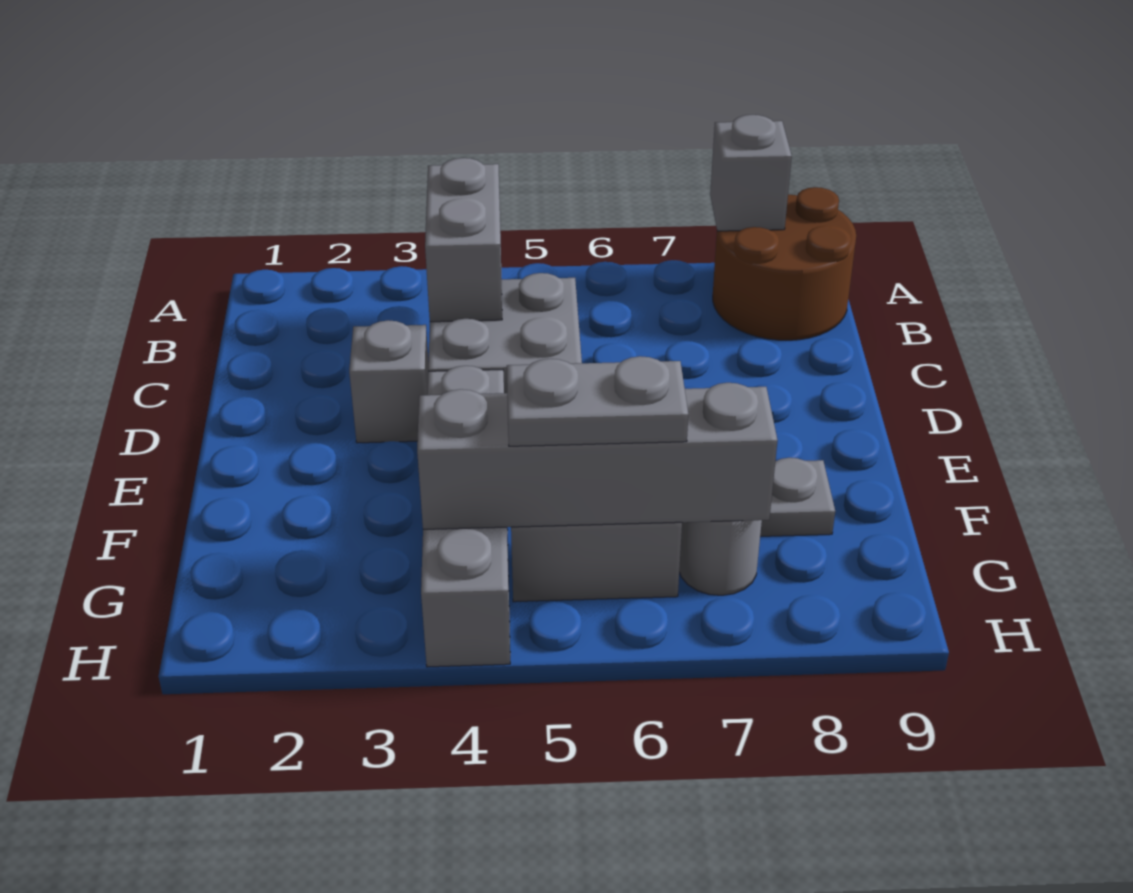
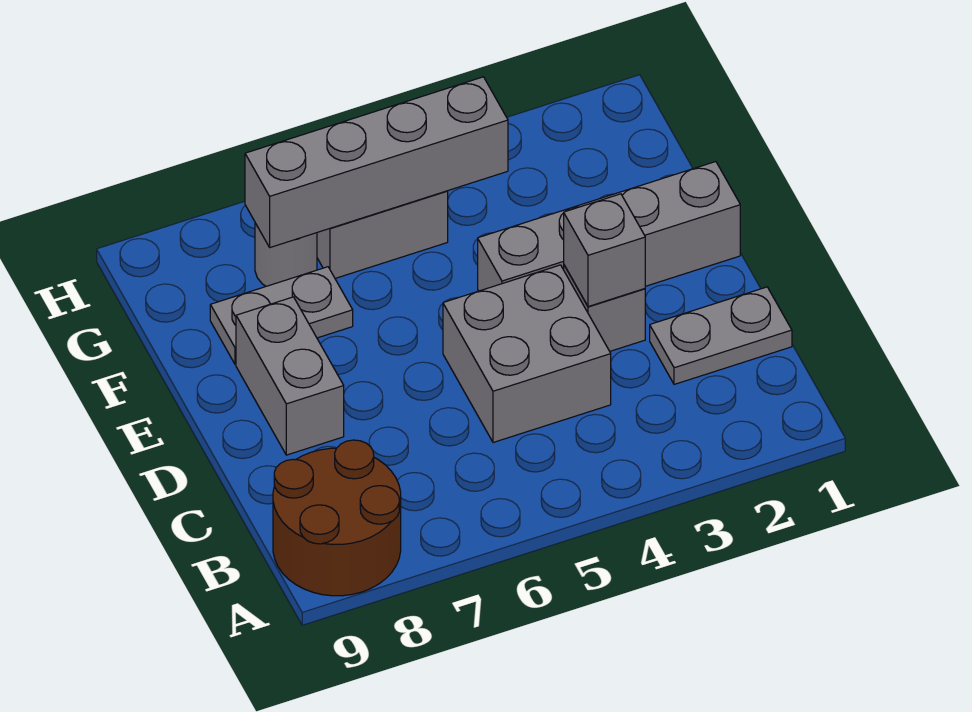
grey brick A8 level 2 -> grey brick D3 level 2
grey brick B4:C4 level 2 -> grey brick D8:E8 level 1
grey brick E4:H4 level 1 -> grey brick E1:E4 level 1
grey plate G5:G6 level 3 -> grey plate C1:C2 level 1

